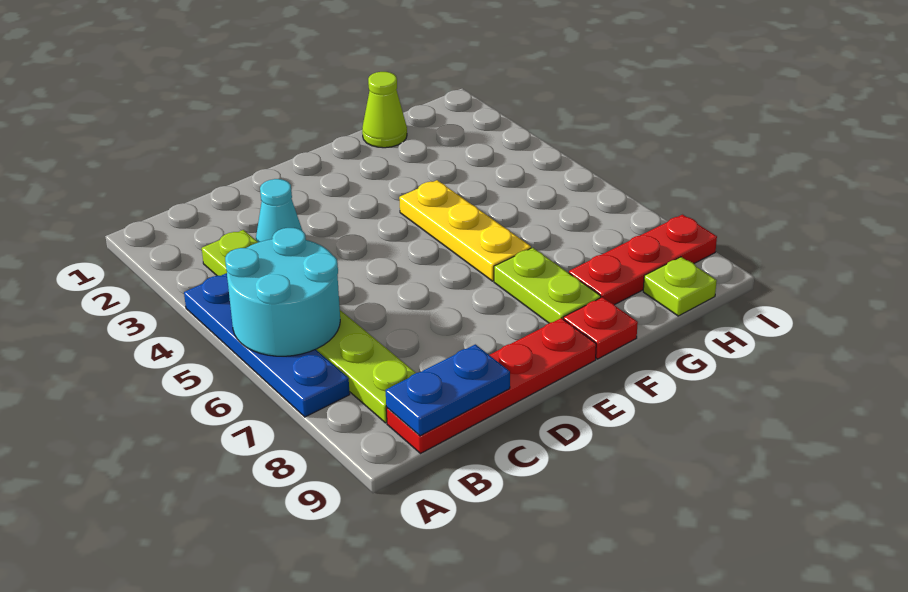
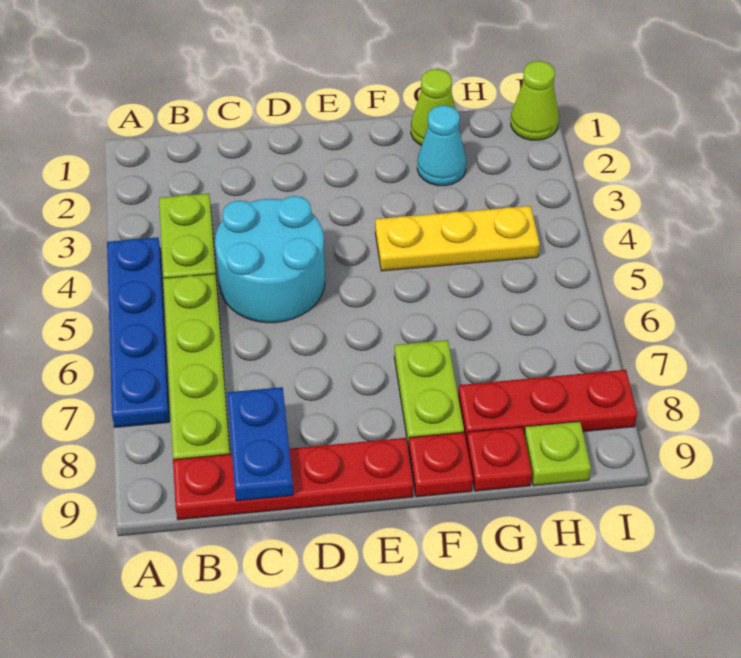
cyan round brick A5:B6 level 2 -> cyan round brick C4:D5 level 1
blue plate B9:C9 level 2 -> blue plate C8:C9 level 2
cyan cone C3 level 1 -> cyan cone G2 level 1
yellow plate F4:F6 level 1 -> yellow plate F4:H4 level 1
none -> red plate G9 level 1
none -> lime cone I1 level 1

